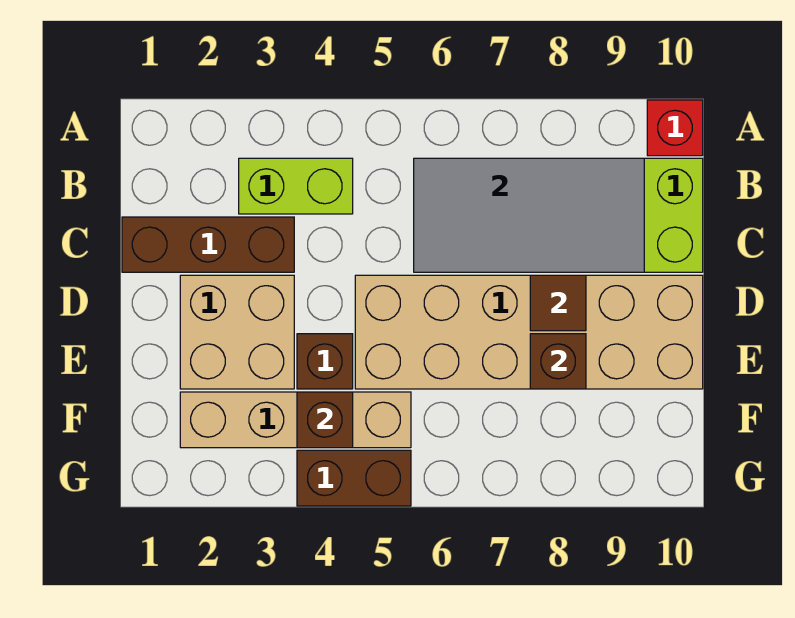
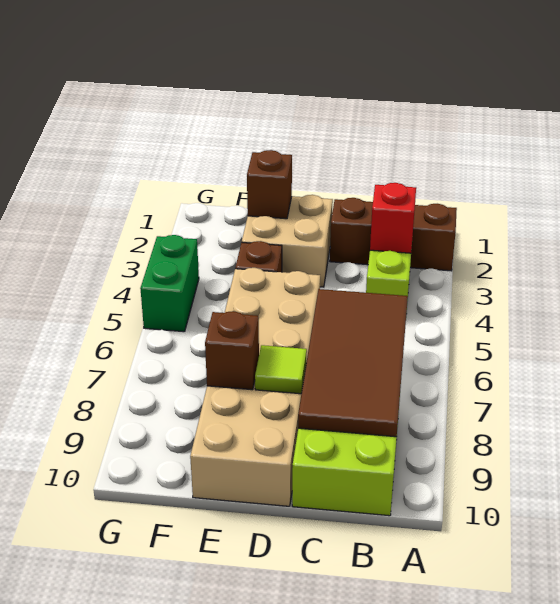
red brick A10 level 1 -> red brick B3 level 2
grey tile B6:C9 level 2 -> brown tile B6:C9 level 2
brown brick C1:C3 level 1 -> brown brick A2:C2 level 1
brown tile D8 level 2 -> lime tile D8 level 2
tan brick F2:F5 level 1 -> none
brown brick F4 level 2 -> brown brick E2 level 2
brown brick G4:G5 level 1 -> green brick G4:G5 level 1

